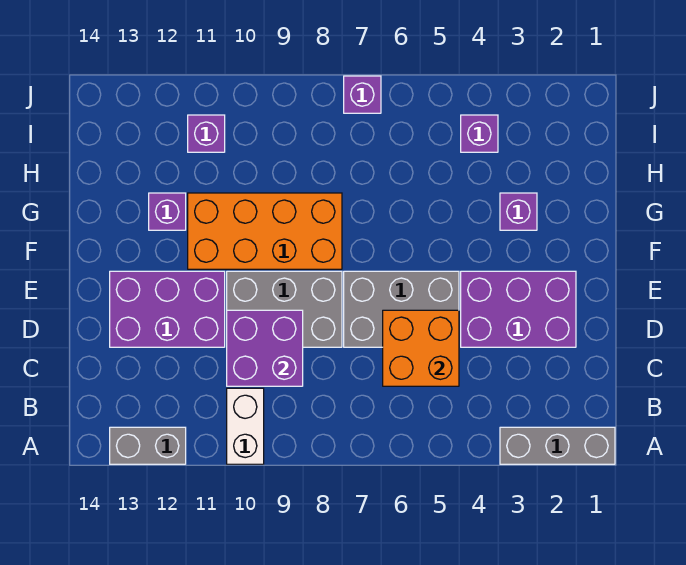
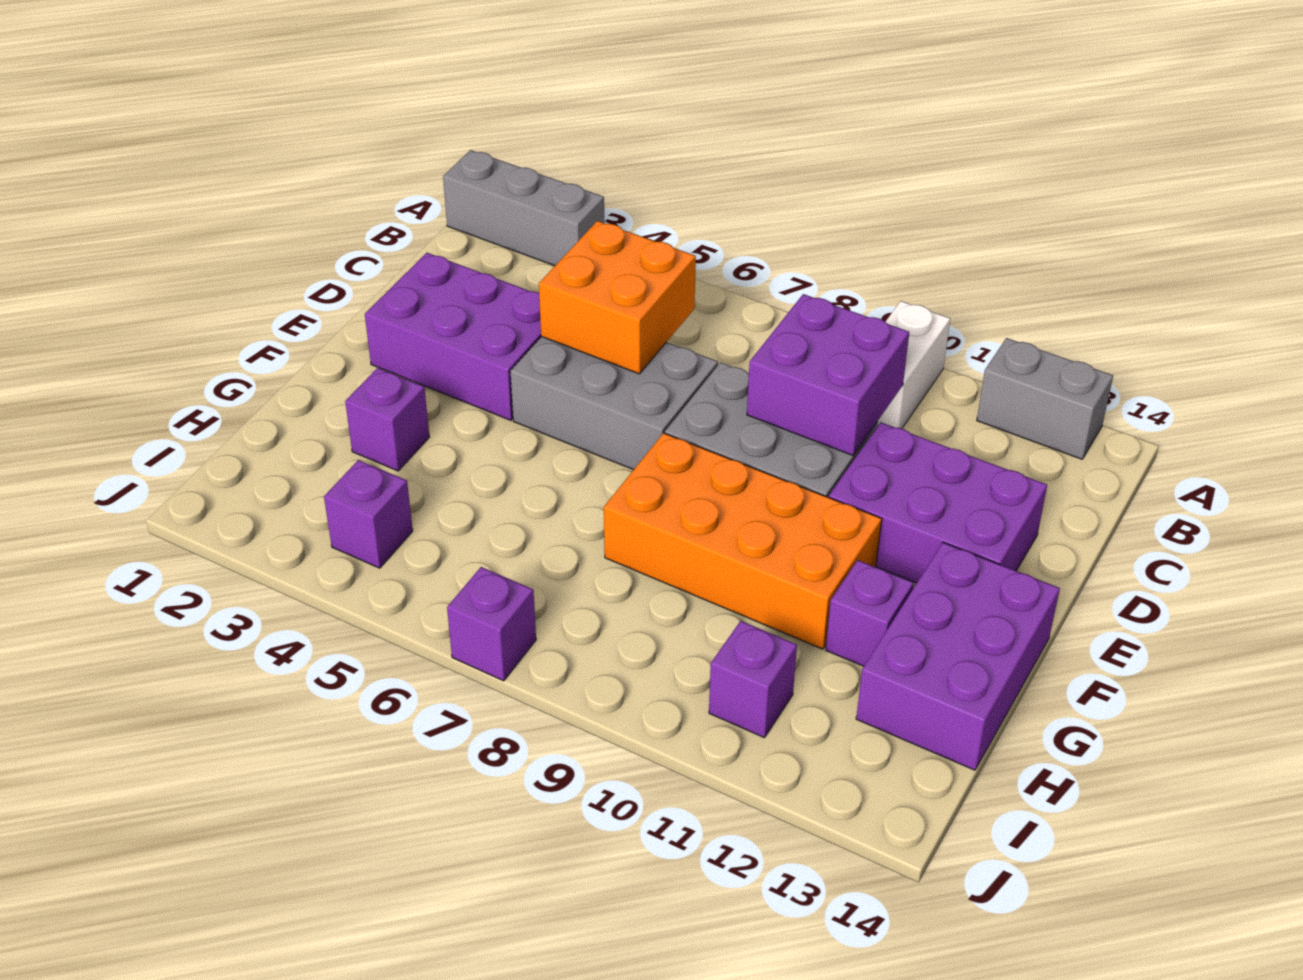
none -> purple brick F13:H14 level 1

